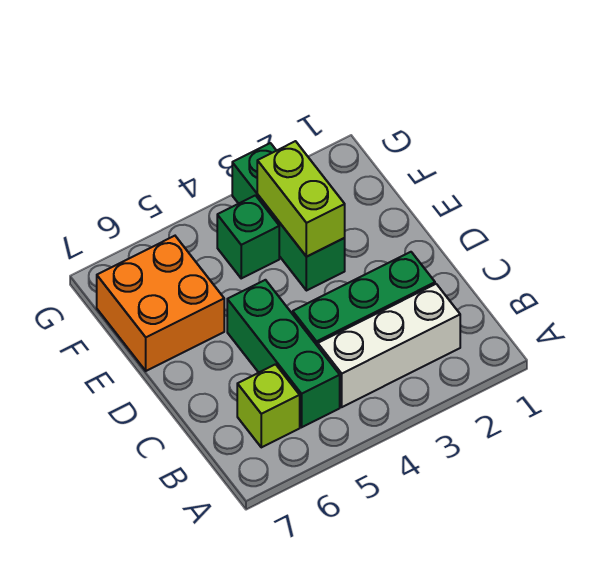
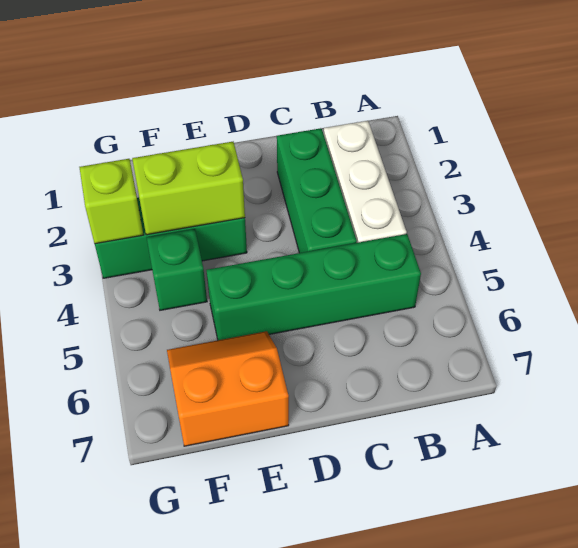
green brick B5:D5 level 1 -> green brick B5:E5 level 1
lime brick B6 level 1 -> lime brick G3 level 2
orange brick E6:F7 level 1 -> orange slope E6:F7 level 1 top 7

